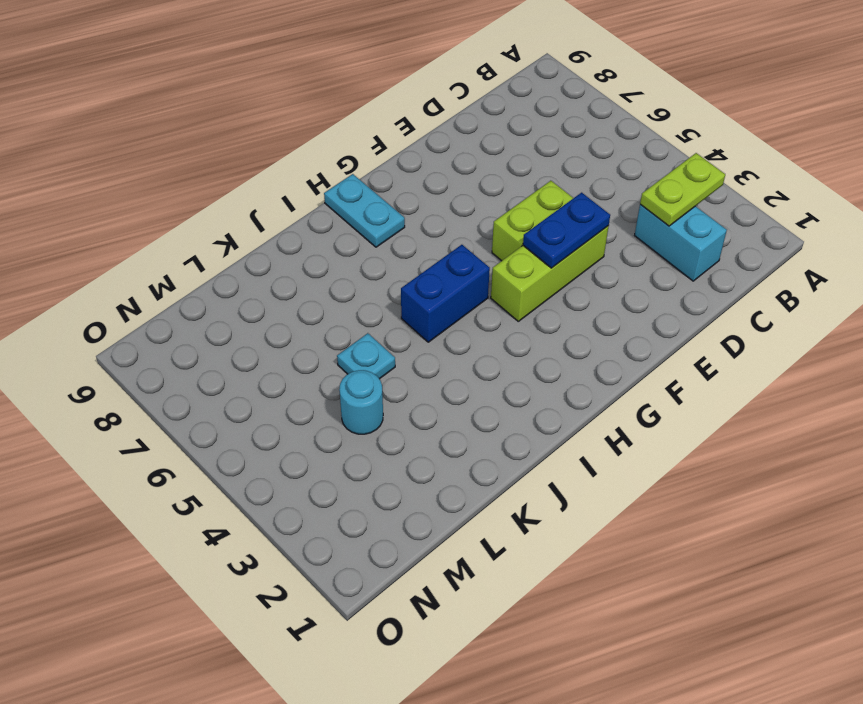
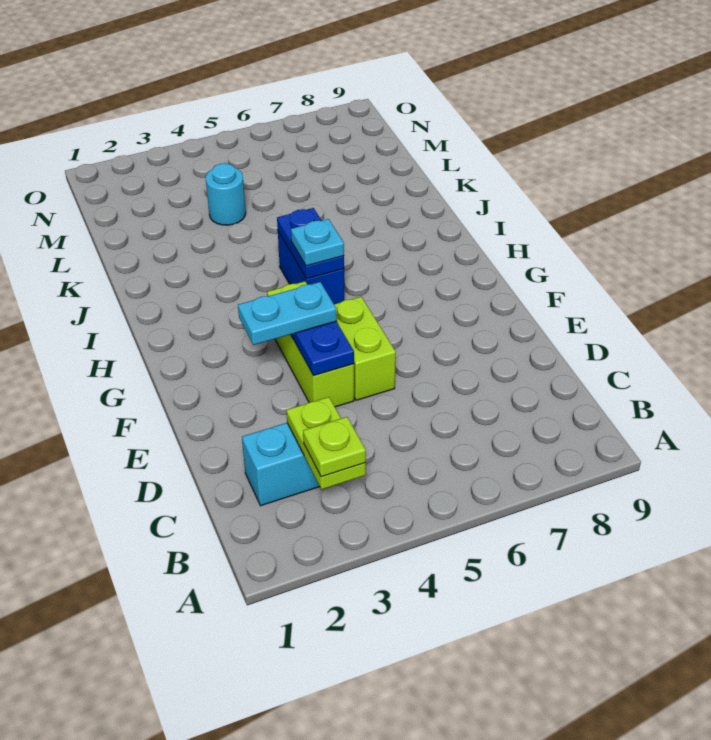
none -> lime plate B3 level 3
none -> blue plate H5:I5 level 2
cyan plate H8:H9 level 1 -> cyan plate F3:F4 level 3
cyan plate K5 level 1 -> cyan plate H5 level 3

